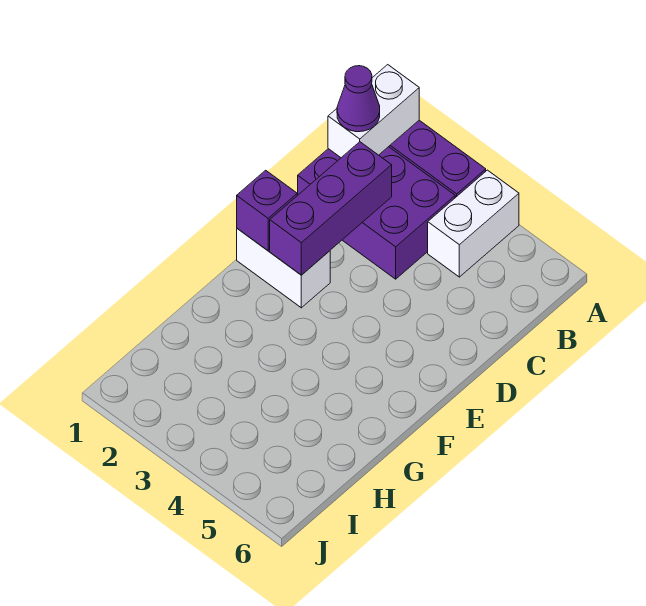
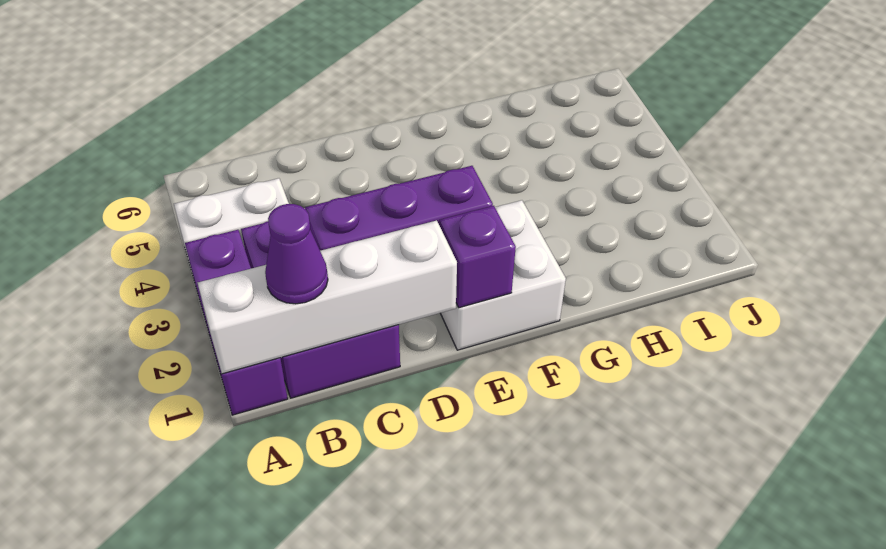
white brick A1:B1 level 2 -> white brick A1:D1 level 2
white brick E1:E2 level 1 -> white brick E1:F2 level 1

